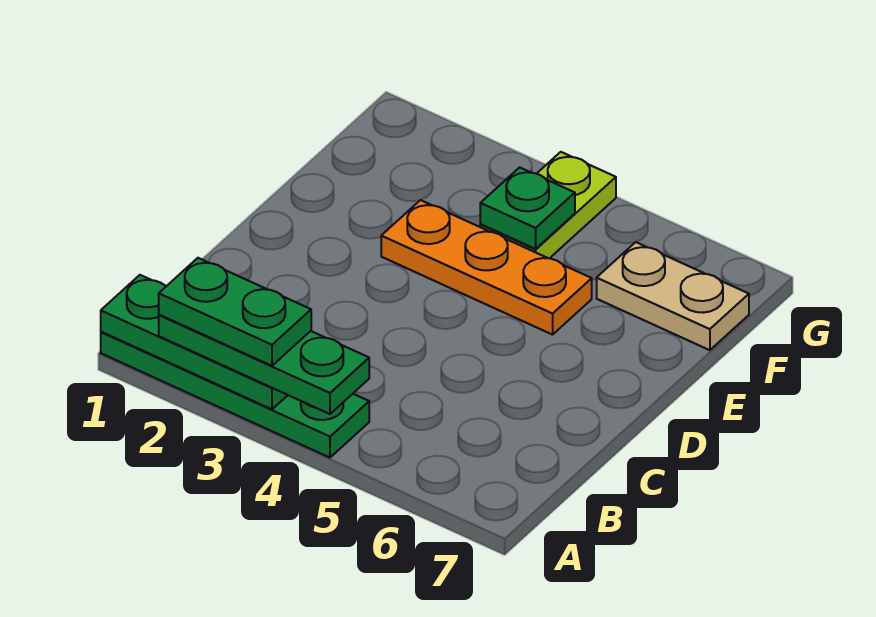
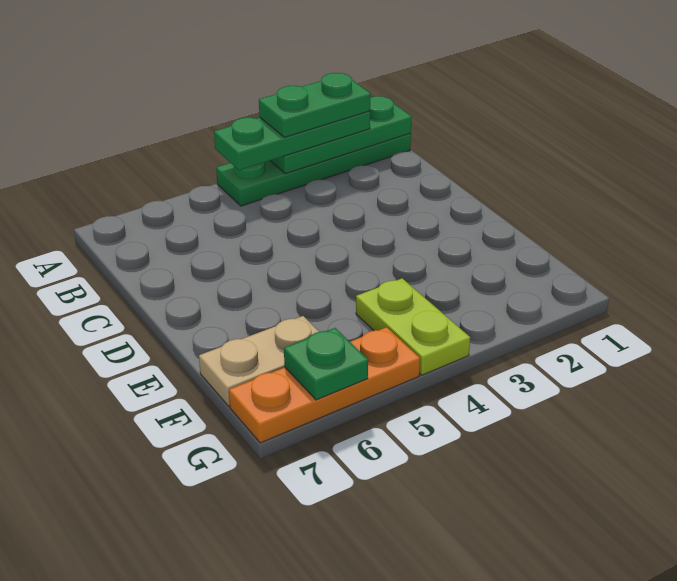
orange plate E3:E5 level 1 -> orange plate G5:G7 level 1
green plate F4 level 2 -> green plate G6 level 2

